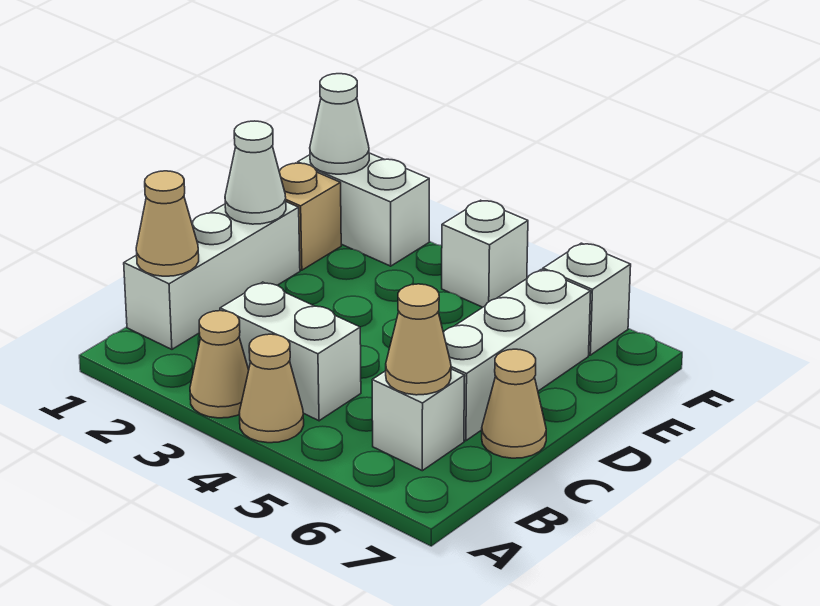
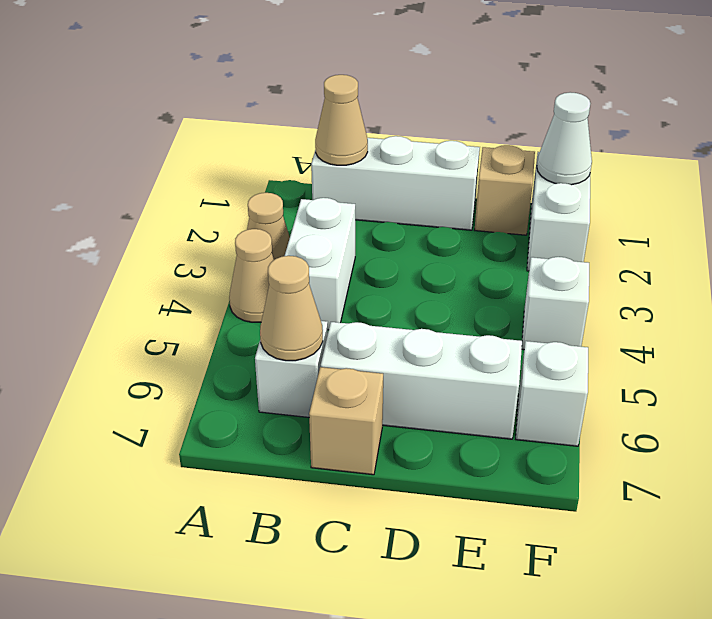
tan cone C7 level 1 -> tan brick C7 level 1
white cone D1 level 2 -> none

